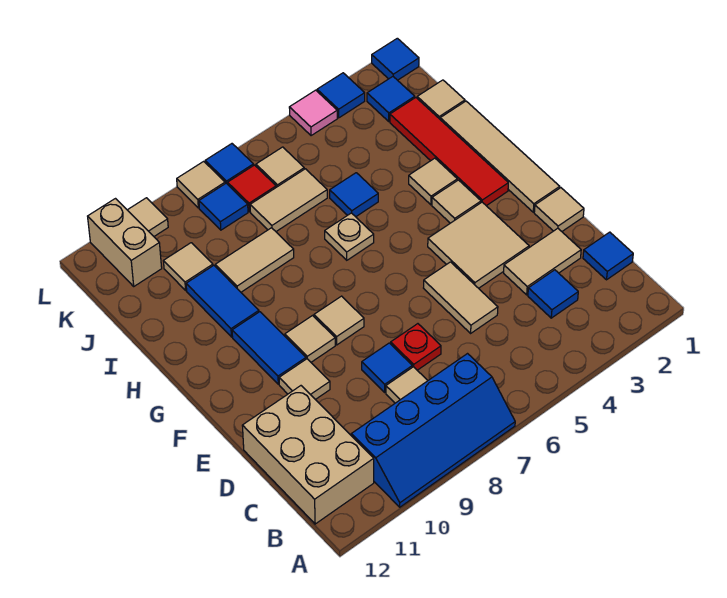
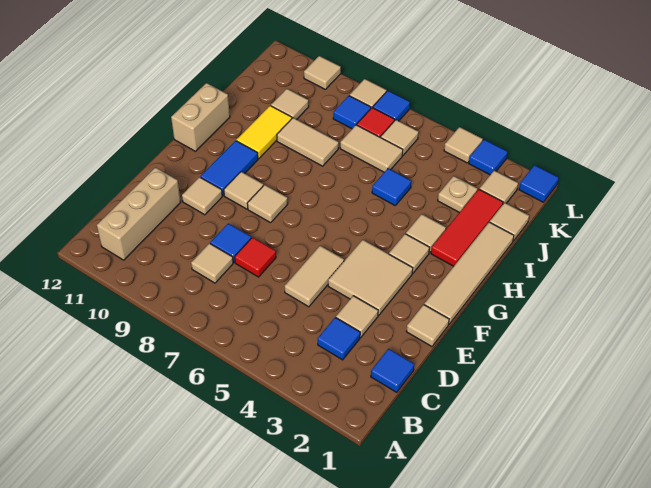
blue slope A7:B10 level 1 top B -> none
tan brick B11:D12 level 1 -> tan brick B11:D11 level 1
tan tile D2:D3 level 1 -> tan tile D3 level 1
red plate D7 level 1 -> red tile D7 level 1
red tile G2:J2 level 1 -> red tile H2:J2 level 1
tan plate H6 level 1 -> tan plate J3 level 1
blue tile H10:I10 level 1 -> yellow tile H10:I10 level 1
blue tile K2 level 1 -> tan tile K2 level 1
tan brick K11:L11 level 1 -> tan brick G12:H12 level 1
pink tile L4 level 1 -> tan tile L4 level 1

